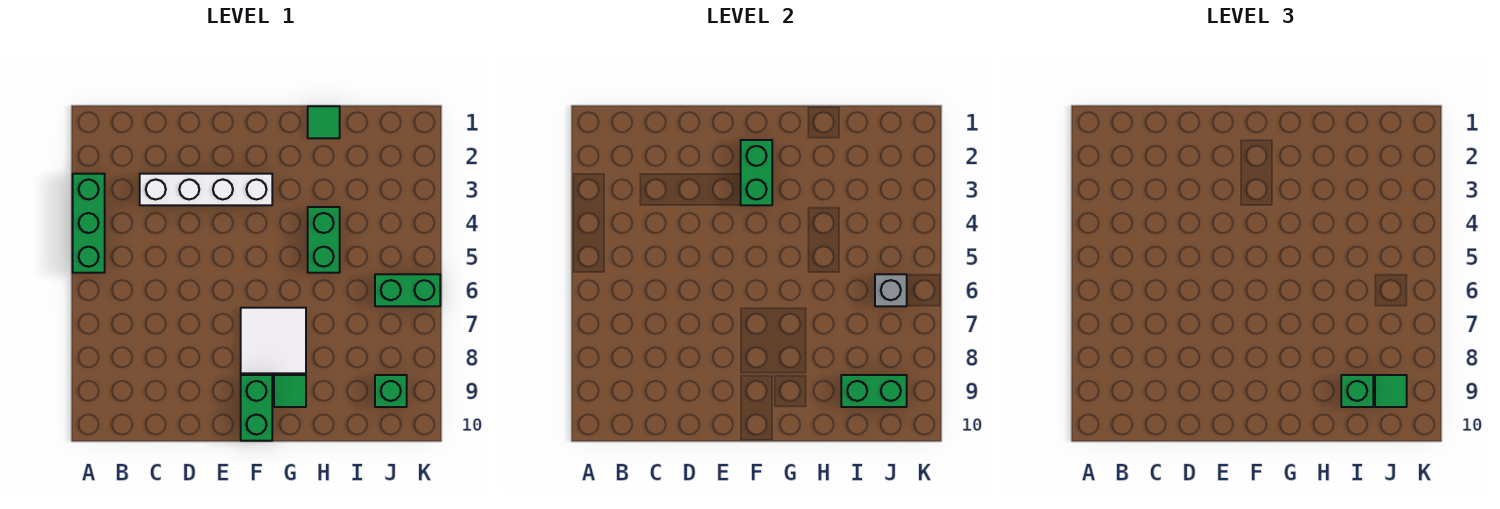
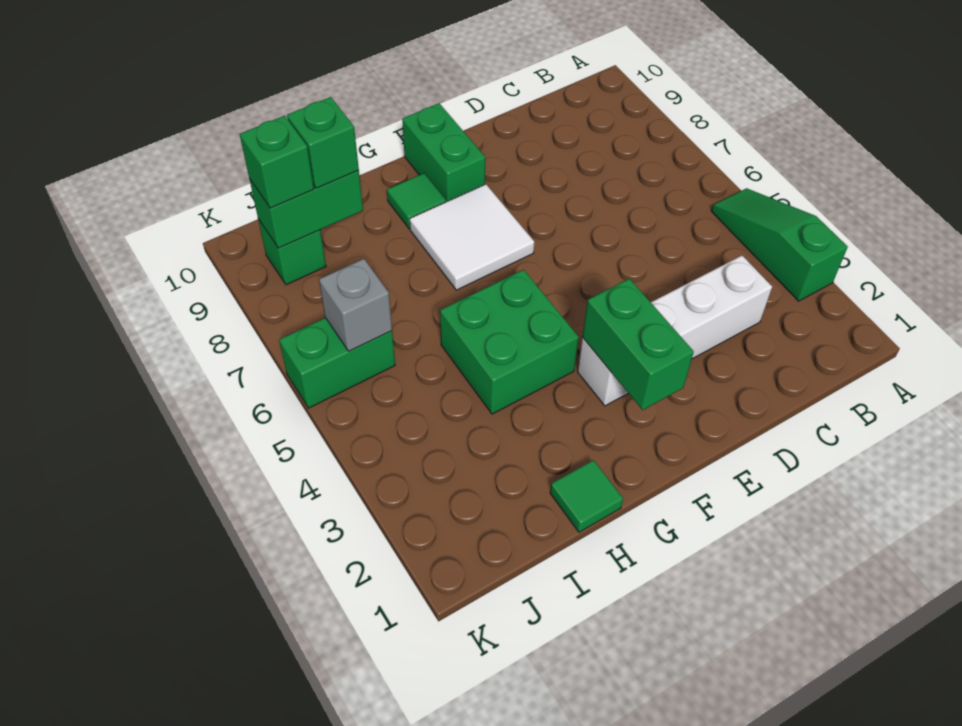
green brick A3:A5 level 1 -> green slope A3:A5 level 1 top 3
green brick H4:H5 level 1 -> green brick G4:H5 level 1
green tile J9 level 3 -> green brick J9 level 3

